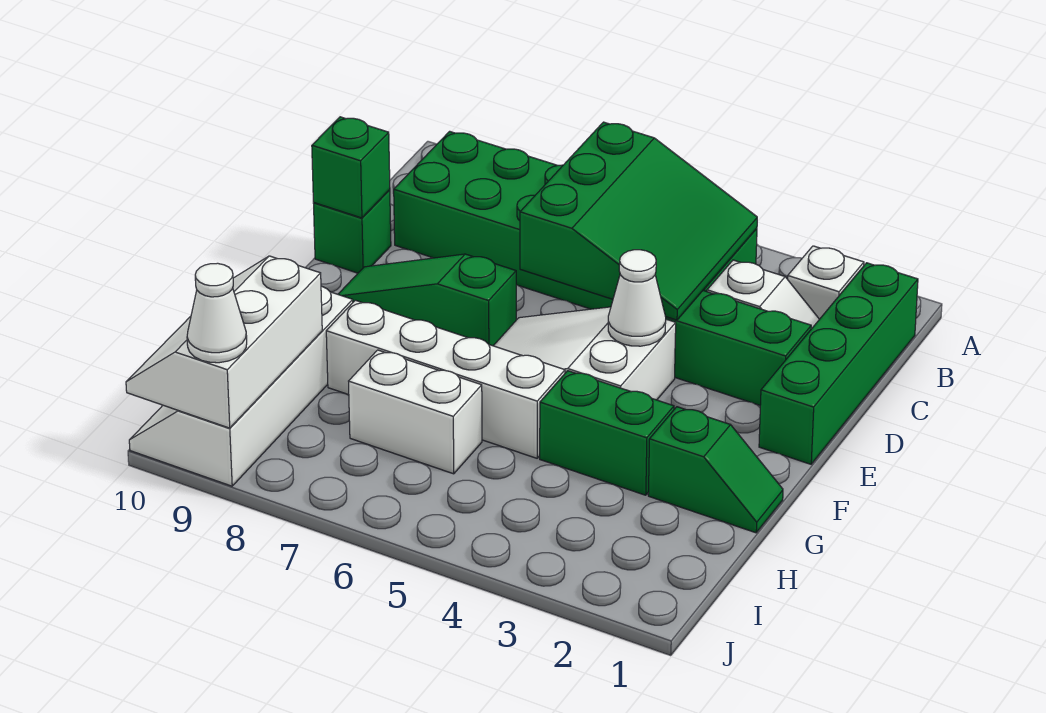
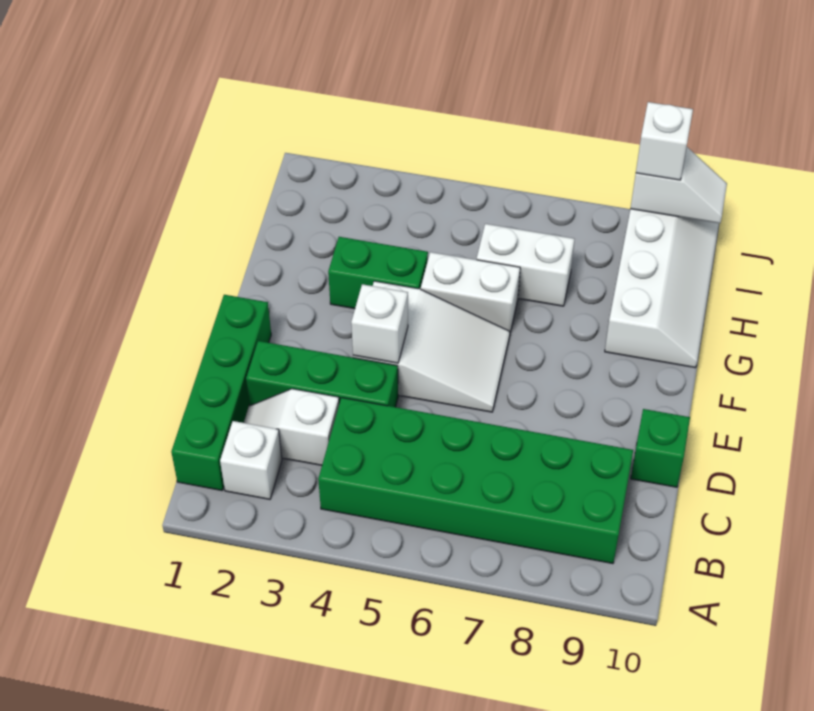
green slope B4:D6 level 2 top 6 -> none
green brick D10 level 2 -> none
white cone E4 level 2 -> white brick E4 level 2
green slope E7:E9 level 1 top 7 -> none
green slope G1:G2 level 1 top 2 -> none
white brick G5:G8 level 1 -> white brick G5:G6 level 1
white slope H9:J10 level 2 top 9 -> white slope J9:J10 level 2 top 9
white cone J9 level 3 -> white brick J9 level 3

